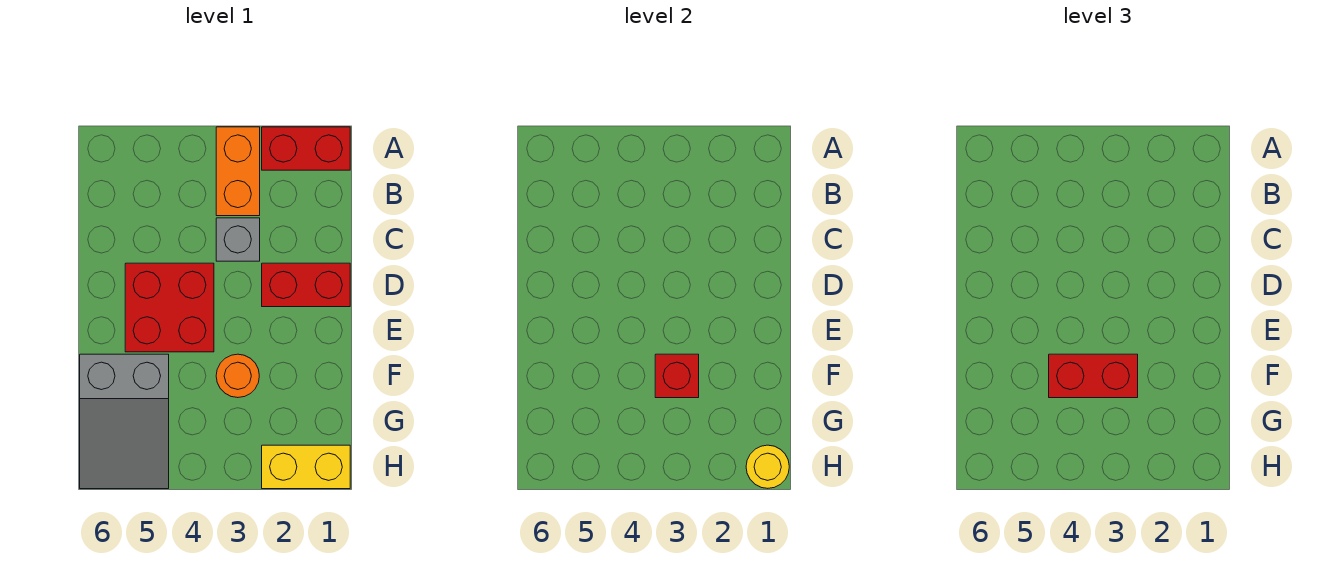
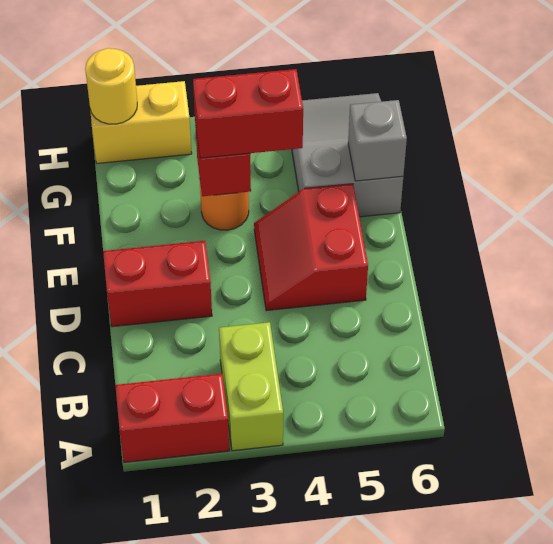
orange brick A3:B3 level 1 -> lime brick A3:B3 level 1
grey brick C3 level 1 -> grey brick F6 level 2
red brick D4:E5 level 1 -> red slope D4:E5 level 1 top 5

